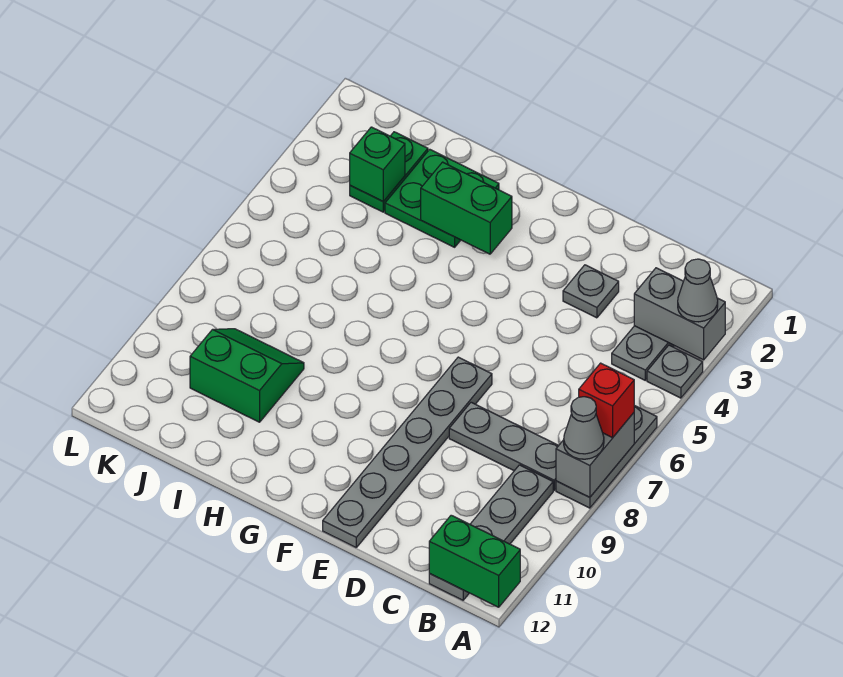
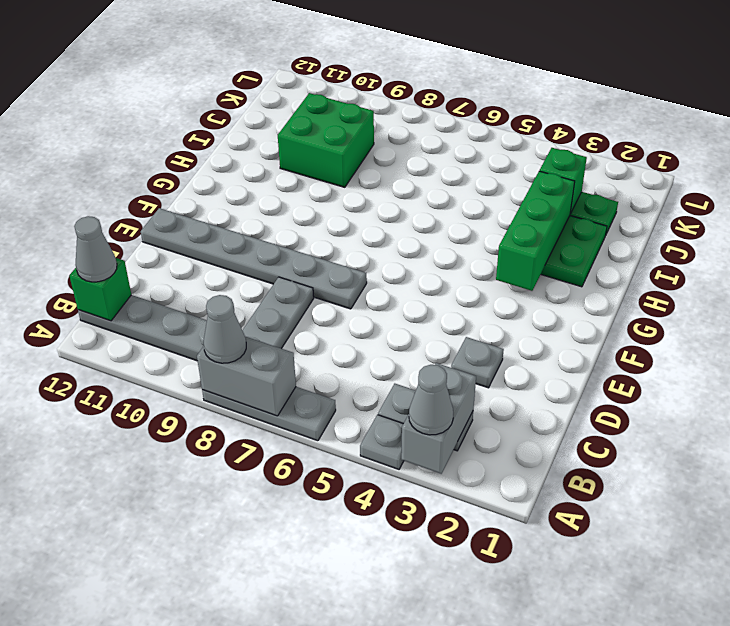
red brick A7 level 3 -> none
green brick A12:B12 level 2 -> green brick B12 level 2
none -> grey cone B12 level 3
green brick G3:H3 level 2 -> green brick G3:I3 level 2
green slope I9:J10 level 1 top 10 -> green brick I9:J10 level 1

